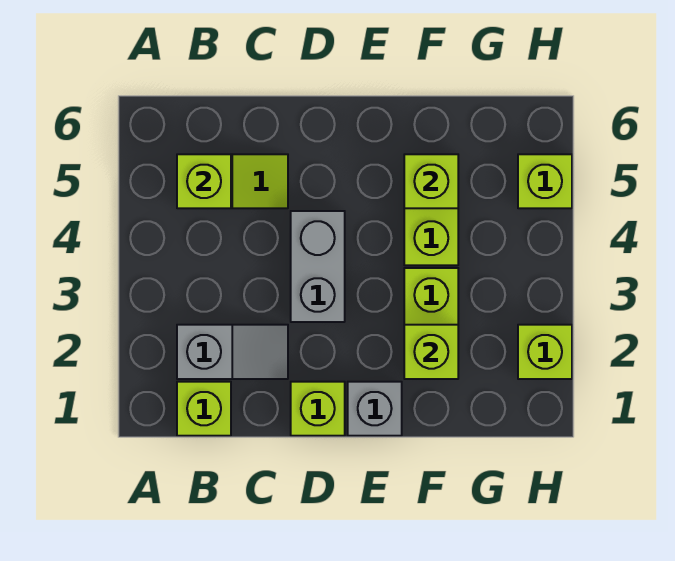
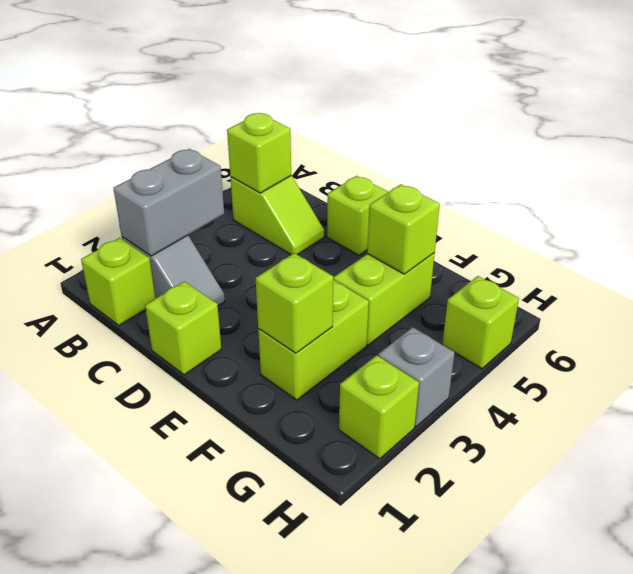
grey brick D3:D4 level 1 -> grey brick B2:B3 level 2
none -> lime brick D6 level 1
grey brick E1 level 1 -> grey brick H3 level 1

